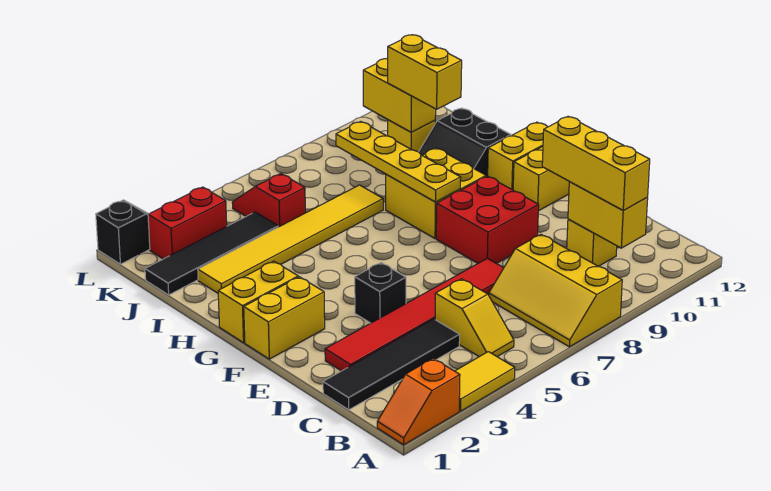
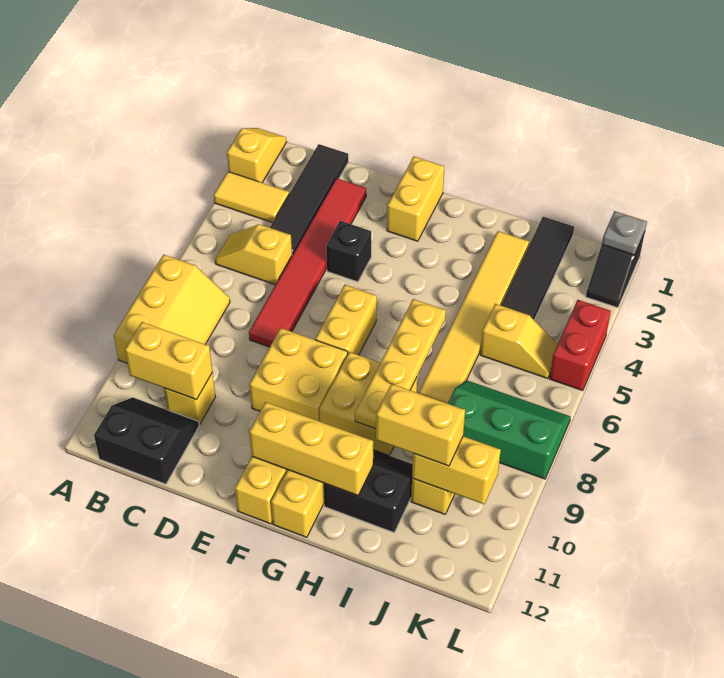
orange slope A1:A2 level 1 top 2 -> yellow slope A1:A2 level 1 top 2
yellow tile A3:A4 level 1 -> yellow tile A3:B3 level 1
yellow slope A7:C8 level 1 top 8 -> yellow slope A7:B9 level 1 top A
yellow brick B10:D10 level 3 -> yellow brick F11:H11 level 2
none -> black slope B11:C12 level 1 top 12
red brick E8:F9 level 1 -> yellow brick E8:F9 level 1
yellow brick G1:G2 level 1 -> yellow brick F6:F7 level 1
yellow plate G8:J8 level 2 -> yellow plate H6:H9 level 2
red slope J5:K5 level 1 top J -> yellow slope J5:K5 level 1 top J
none -> green slope J7:L8 level 1 top 8
red brick K2:K3 level 1 -> red brick L4:L5 level 1
none -> grey plate L1 level 2

